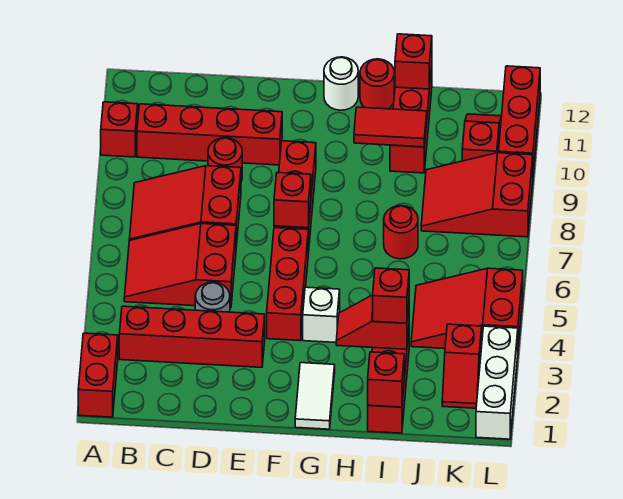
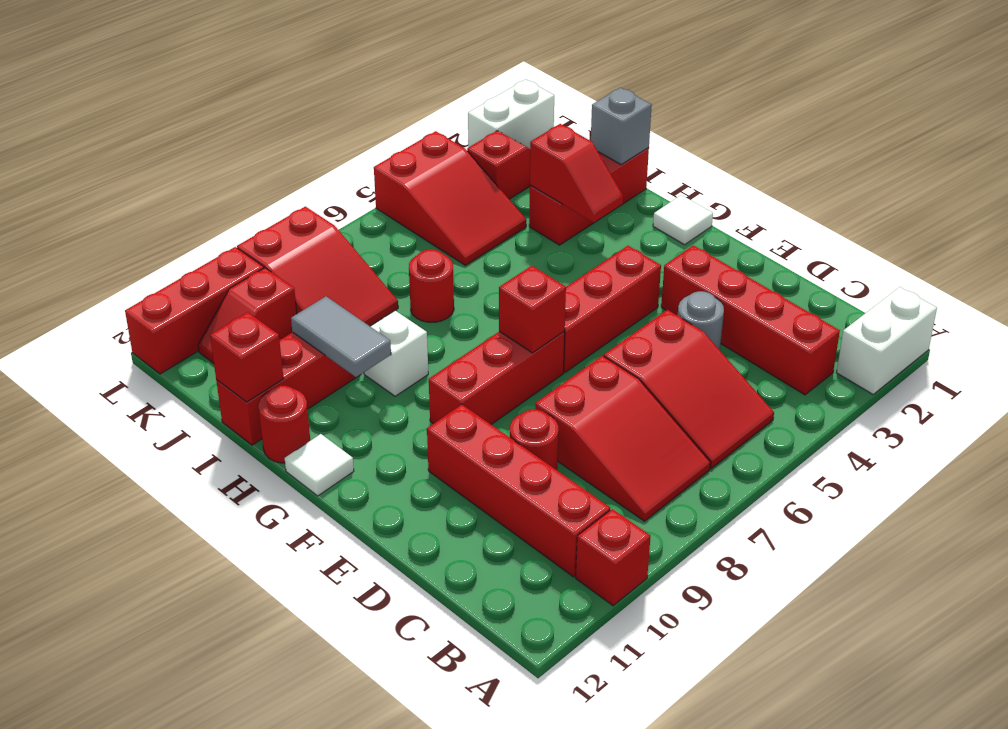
red brick A1:A2 level 1 -> white brick A1:A2 level 1
white tile G1:G2 level 1 -> white tile G1 level 1
white brick G4 level 1 -> white brick H9 level 1
white round brick G12 level 1 -> white tile G12 level 1
red tile H10:I10 level 2 -> grey tile H10:I10 level 2
red brick I1 level 2 -> grey brick I1 level 2
red brick I3 level 3 -> none
white brick L1:L3 level 1 -> white brick L1:L2 level 1

